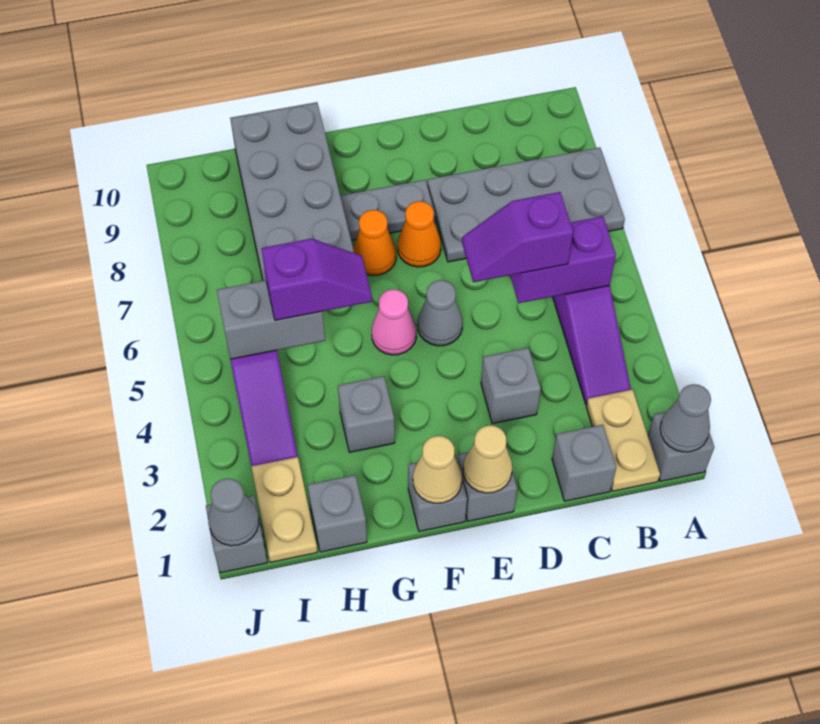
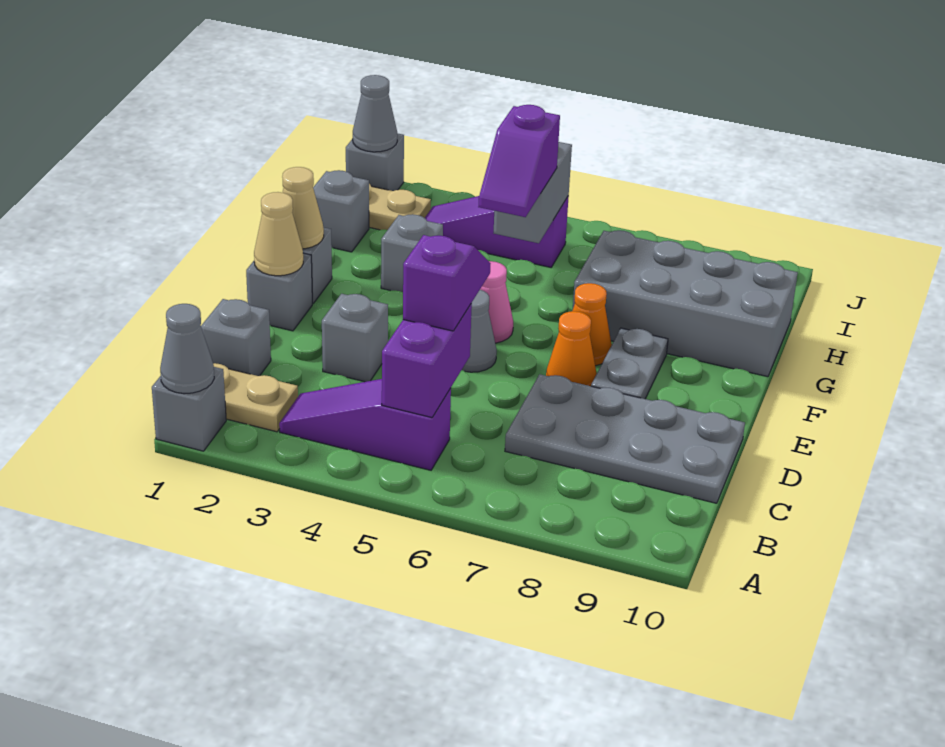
grey plate A7:D8 level 1 -> grey plate C7:D10 level 1

